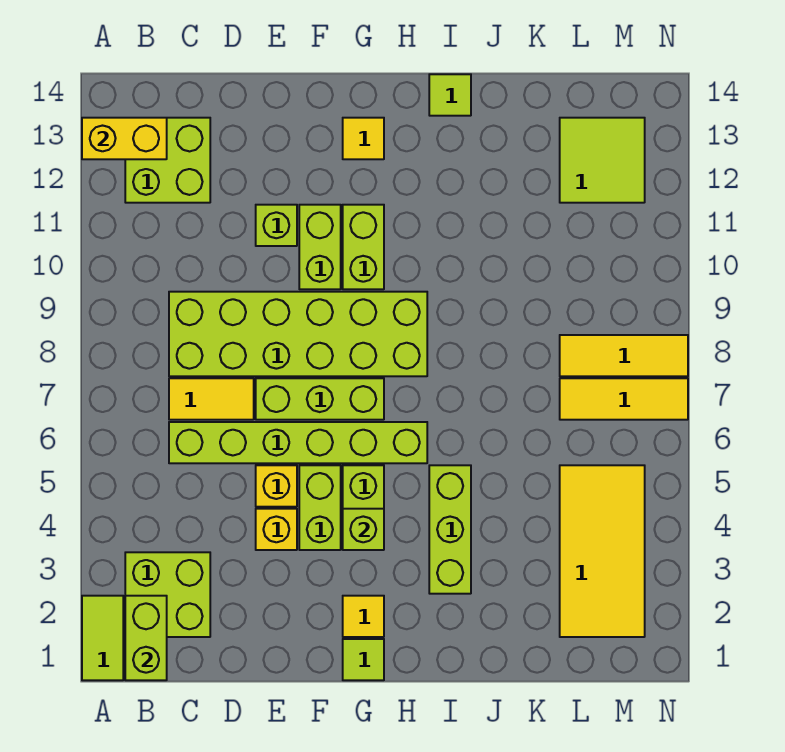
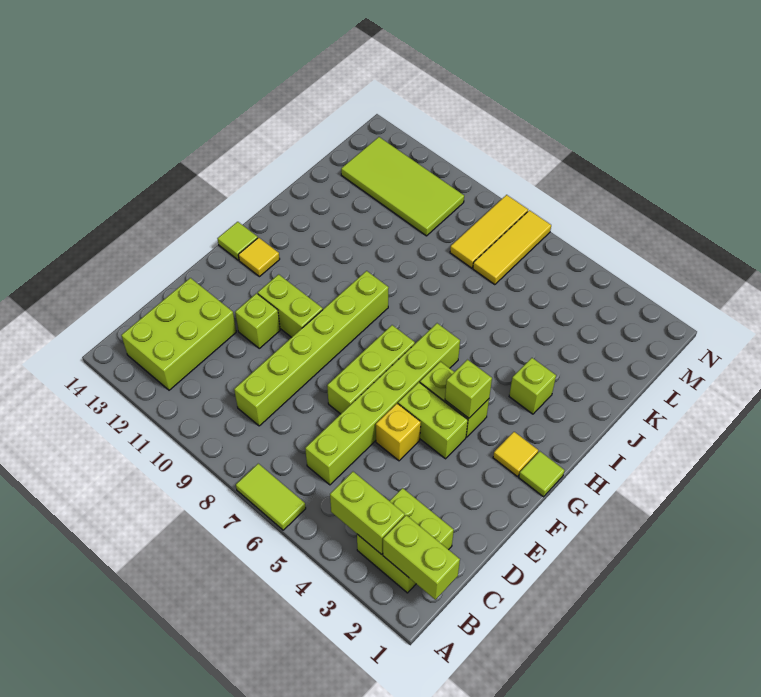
lime tile A1:A2 level 1 -> lime tile A6:A7 level 1
yellow brick A13:B13 level 2 -> none
lime brick B12:C13 level 1 -> lime brick B12:D13 level 1
yellow tile C7:D7 level 1 -> none
lime brick C8:H9 level 1 -> lime brick C9:H9 level 1
yellow brick E4 level 1 -> none
lime brick G10:G11 level 1 -> lime brick B3:B4 level 2
lime brick I3:I5 level 1 -> lime brick I3 level 1
lime tile I14 level 1 -> lime tile G14 level 1
yellow tile L2:M5 level 1 -> none
lime tile L12:M13 level 1 -> lime tile L10:M13 level 1

